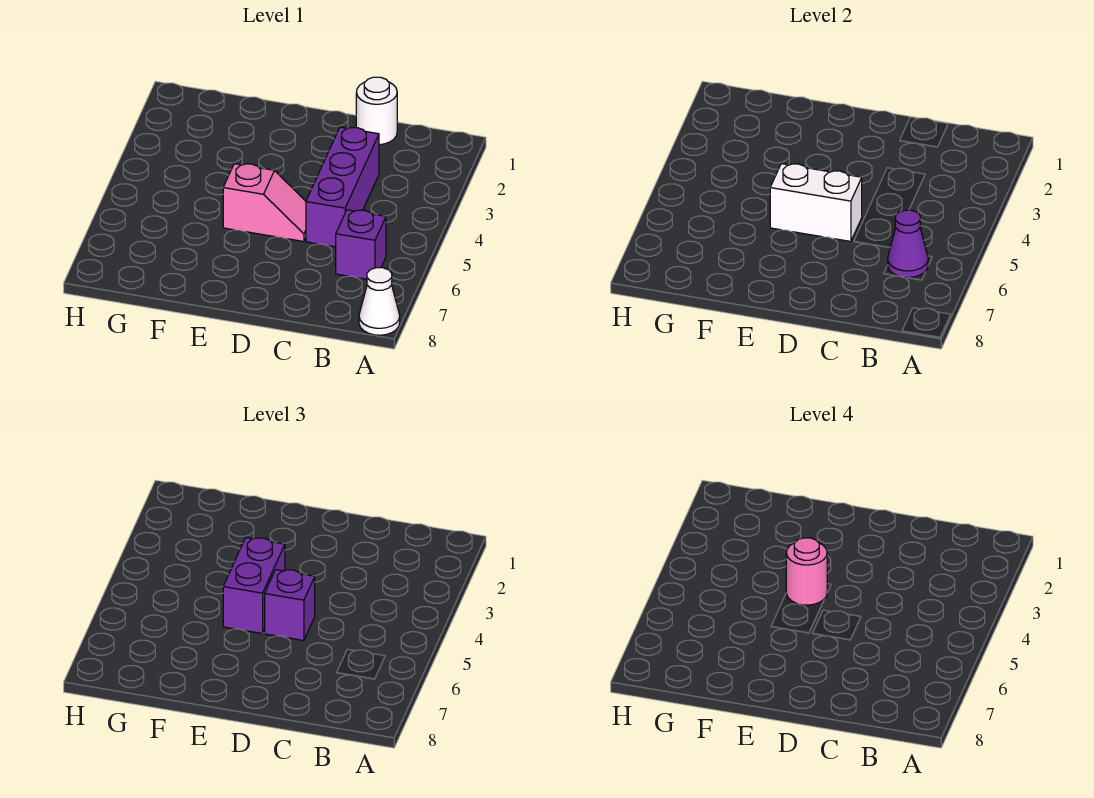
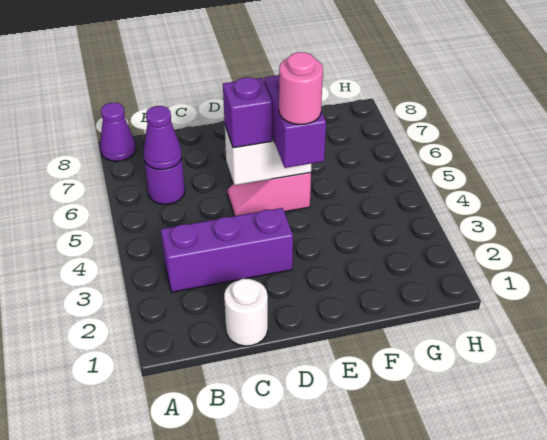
white cone A8 level 1 -> purple cone A8 level 1
purple brick B6 level 1 -> purple round brick B6 level 1
purple brick C3:C5 level 1 -> purple brick B3:D3 level 1

